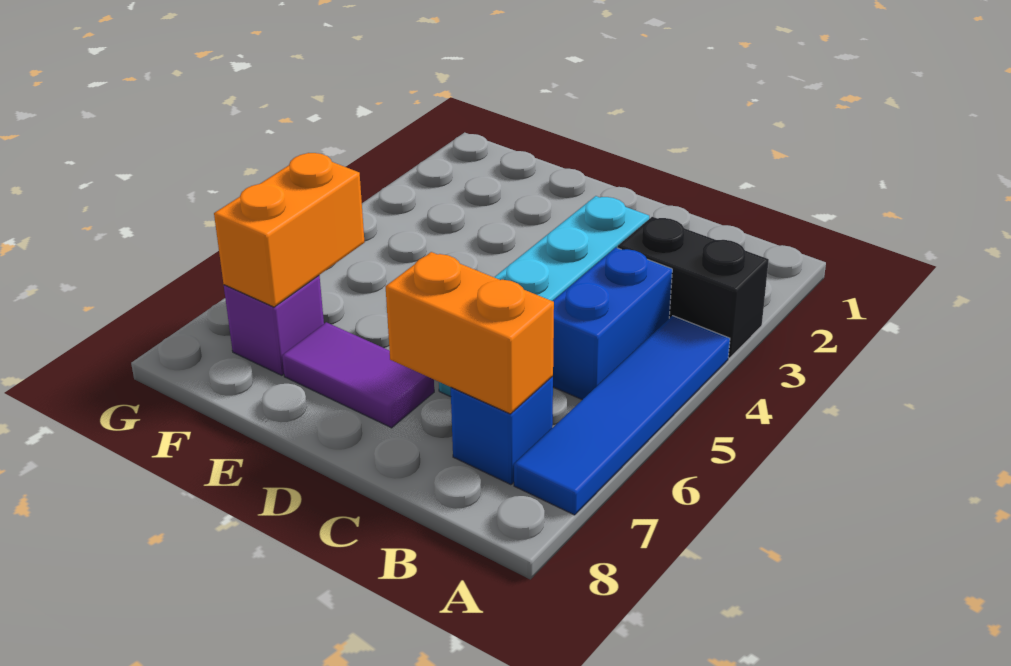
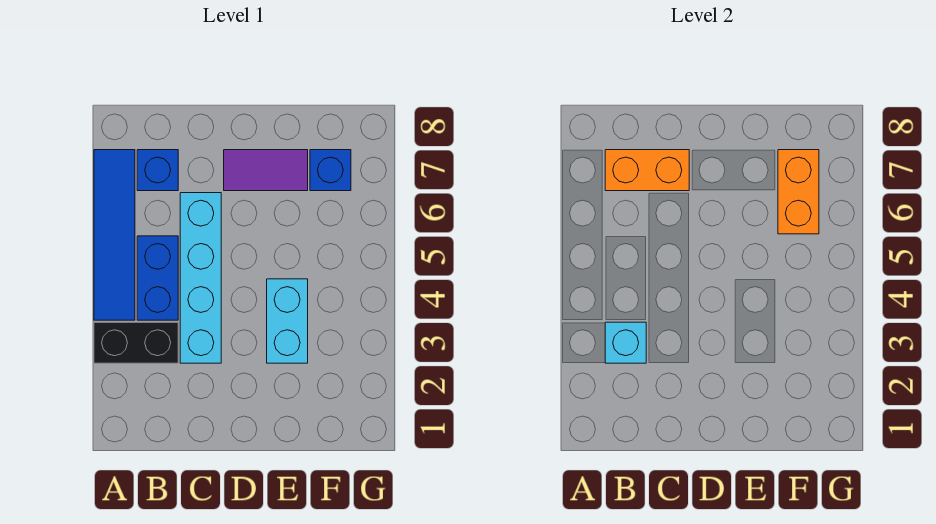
none -> cyan brick B3 level 2
none -> cyan brick E3:E4 level 1
purple brick F7 level 1 -> blue brick F7 level 1

